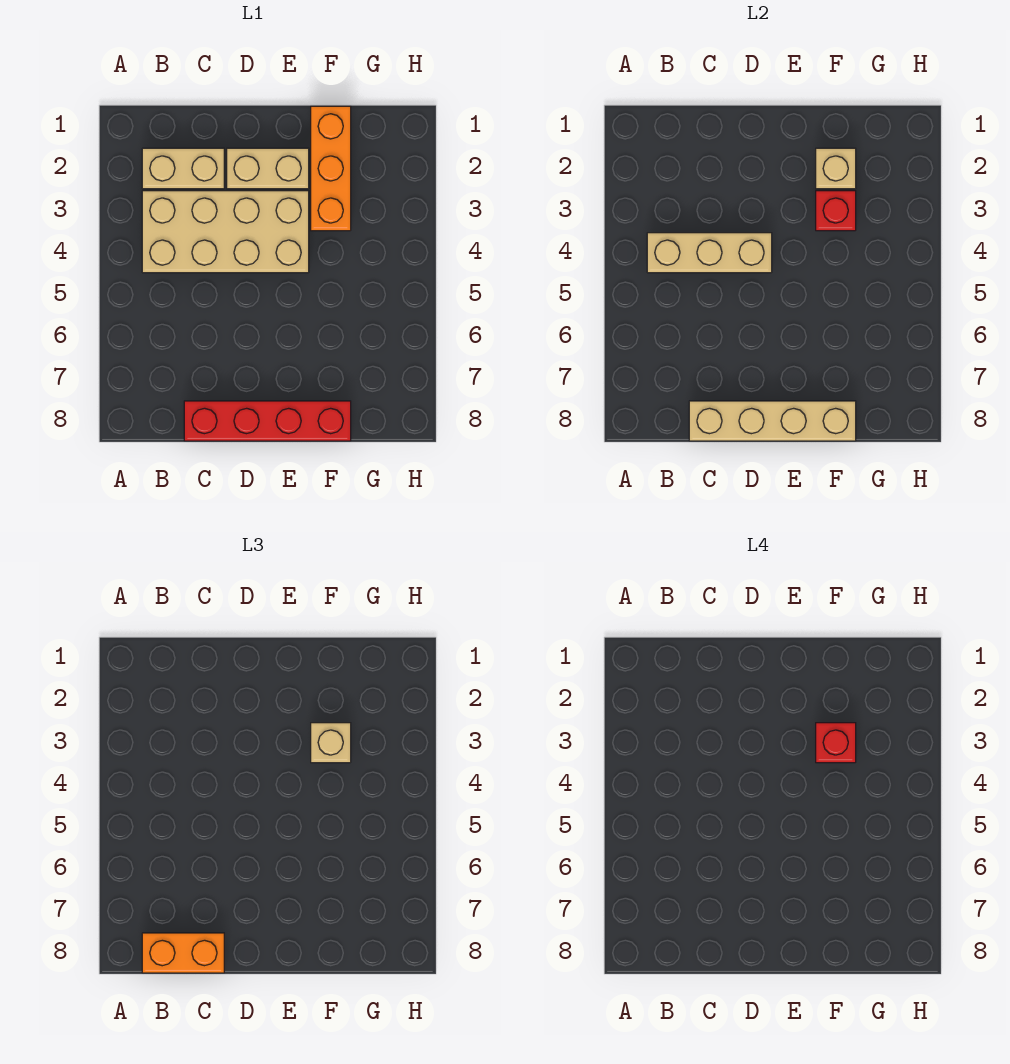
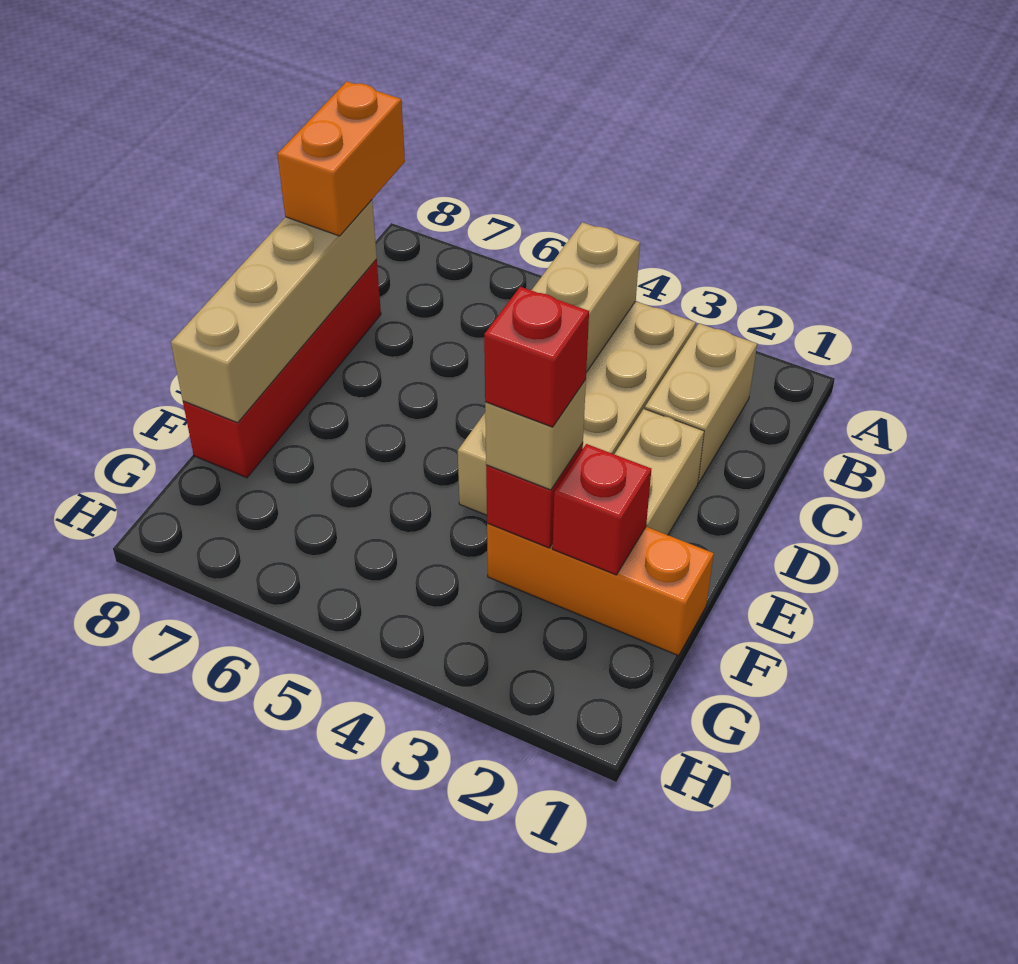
tan brick F2 level 2 -> red brick F2 level 2

